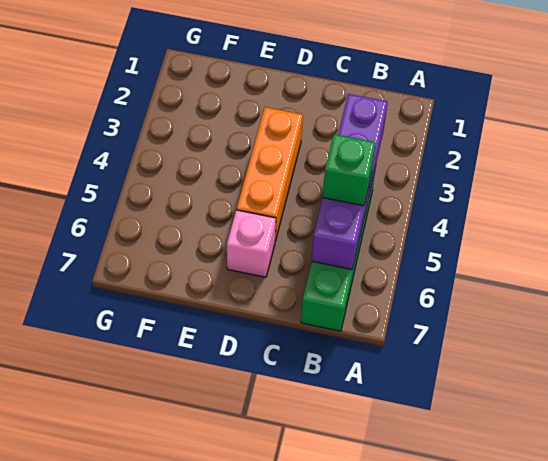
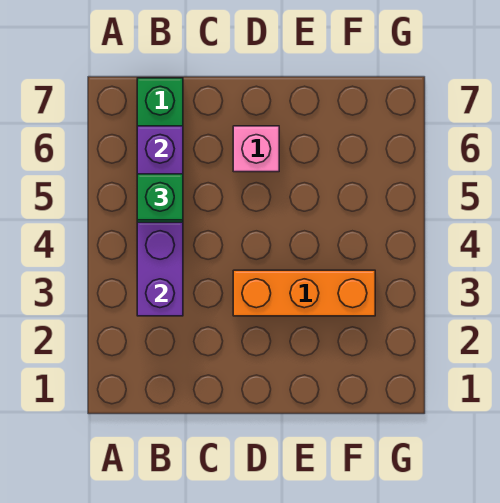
orange brick D3:D5 level 1 -> orange brick D3:F3 level 1

